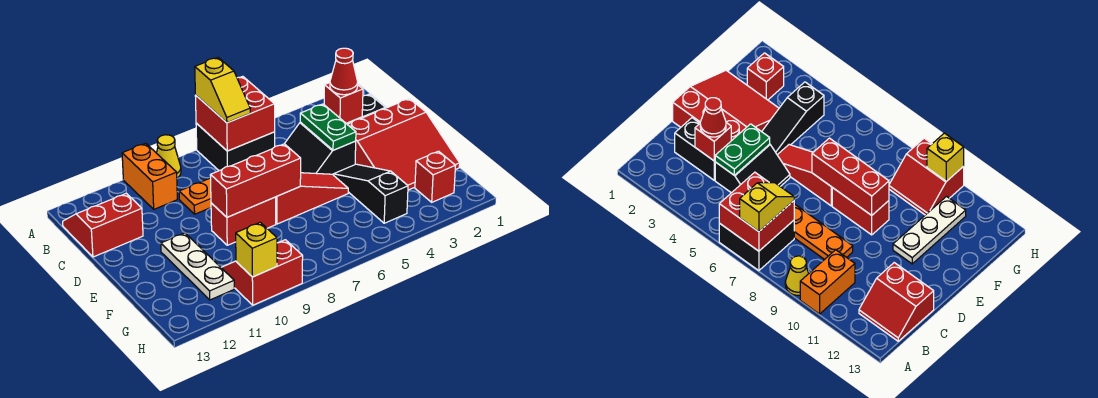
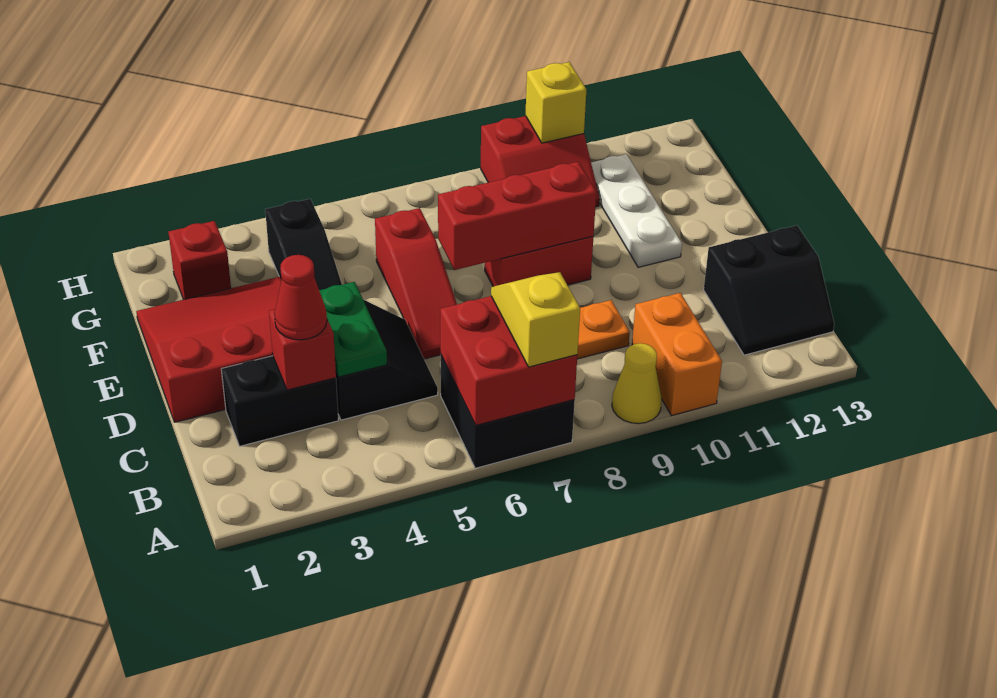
red slope B12:C13 level 1 top C -> black slope B12:C13 level 1 top C
red slope E5:E7 level 1 top 7 -> red slope D6:F6 level 1 top F

